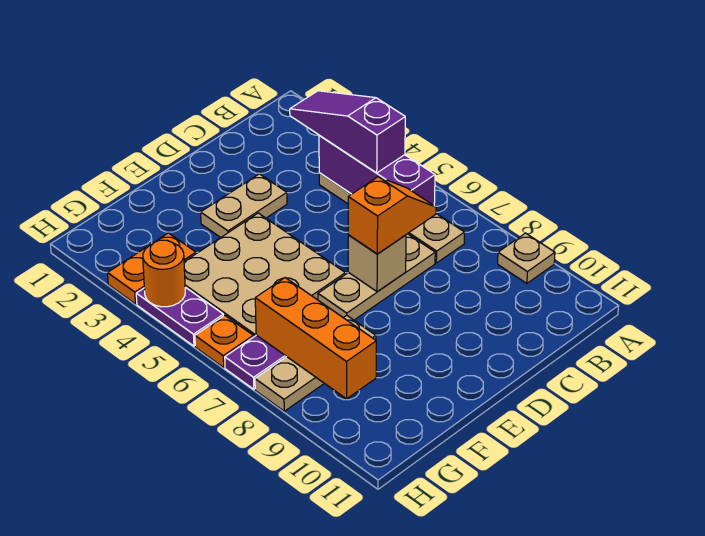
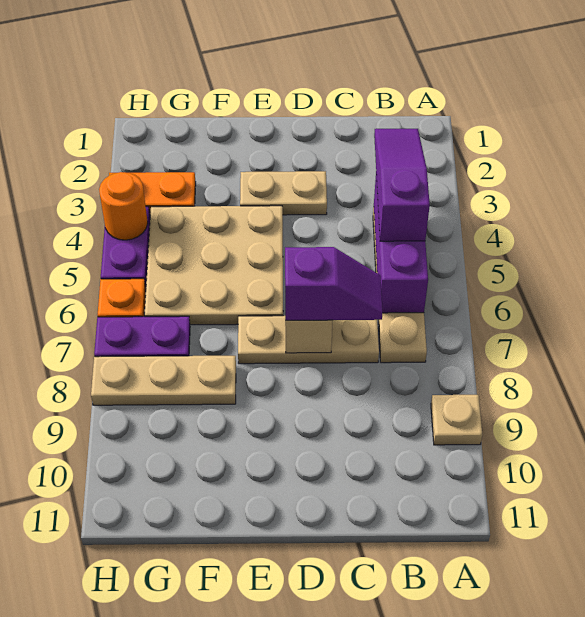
orange slope C7:D7 level 3 top D -> purple slope C7:D7 level 3 top D
orange brick G7:G9 level 2 -> none

